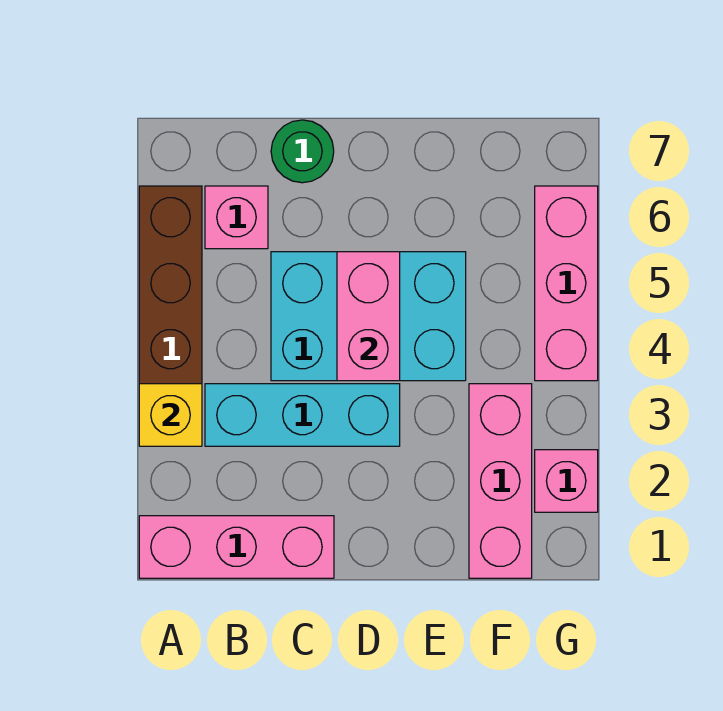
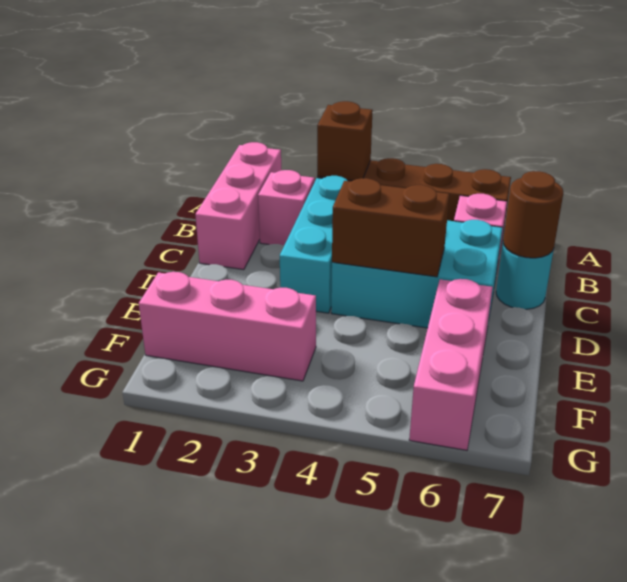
yellow brick A3 level 2 -> brown brick A3 level 2
cyan brick C4:E5 level 1 -> cyan brick C4:D6 level 1
green round brick C7 level 1 -> cyan round brick C7 level 1
none -> brown round brick C7 level 2
pink brick D4:D5 level 2 -> brown brick D4:D5 level 2
pink brick G2 level 1 -> pink brick B2 level 1
pink brick G4:G6 level 1 -> pink brick E6:G6 level 1

